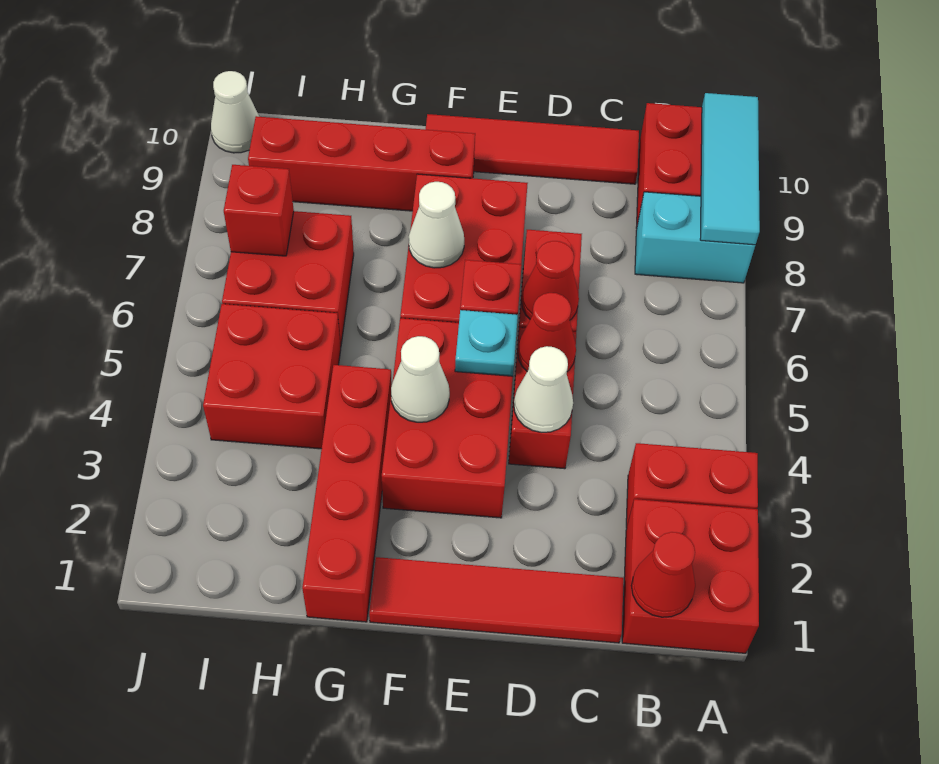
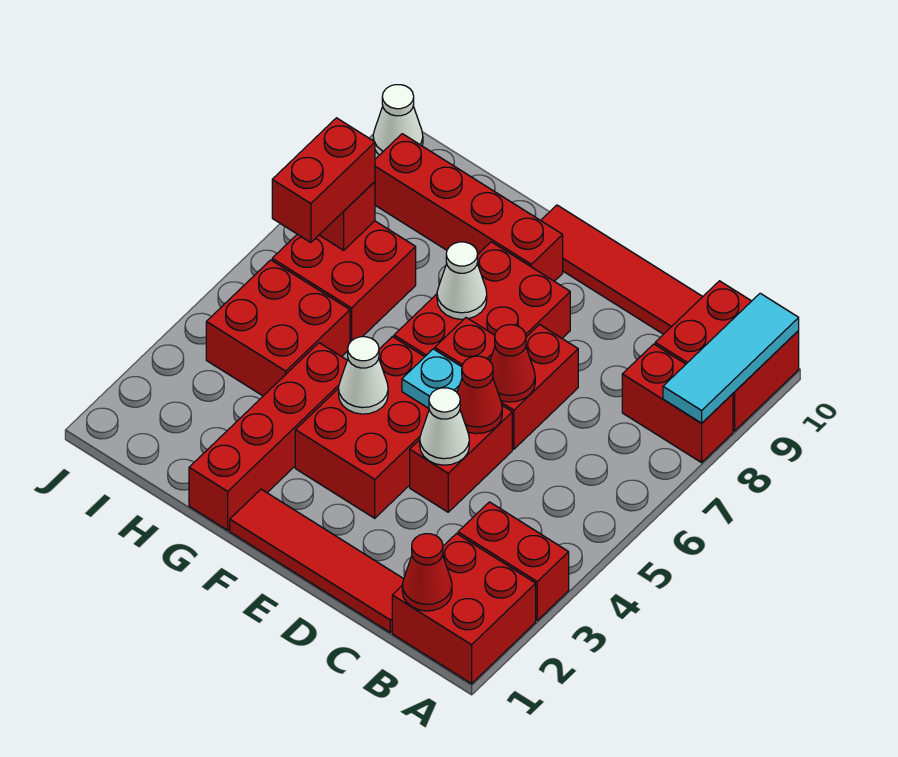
cyan brick A8:B8 level 1 -> red brick A8:B8 level 1
none -> red brick I6:I7 level 3

